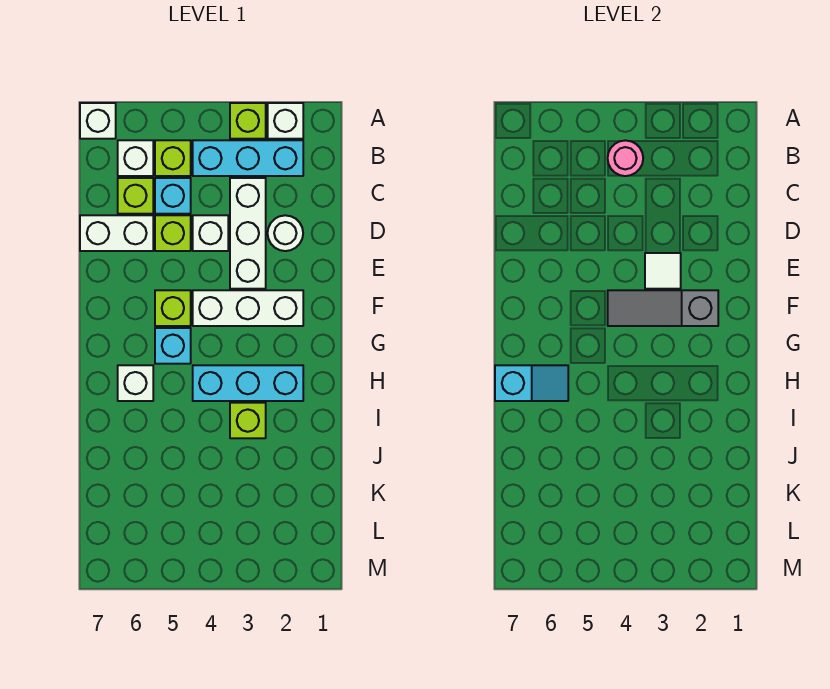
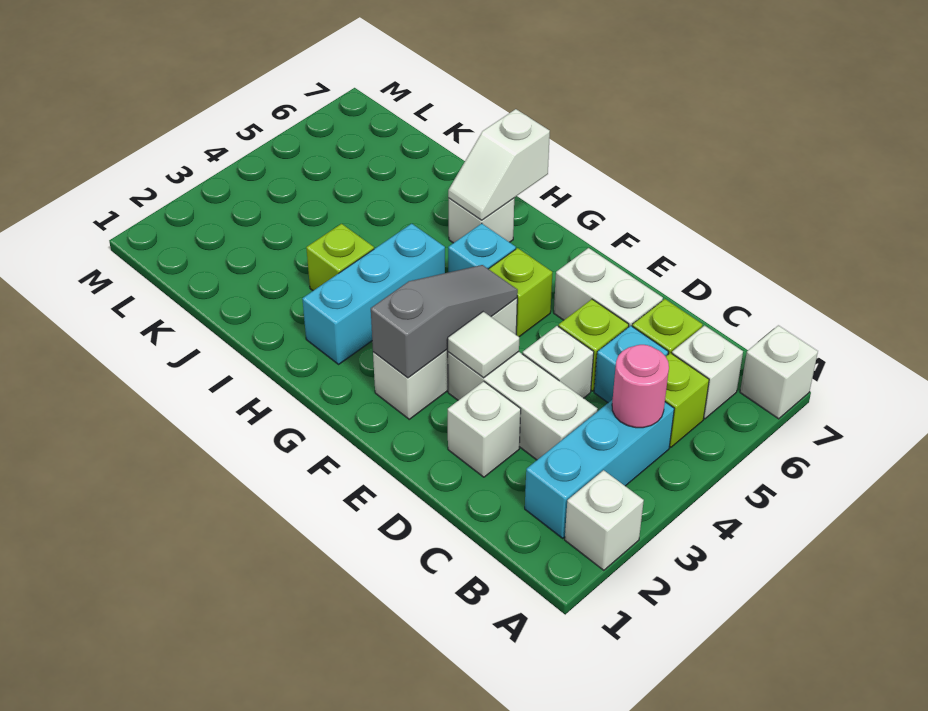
lime brick A3 level 1 -> none
white round brick D2 level 1 -> white brick D2 level 1
white brick D6:D7 level 1 -> white brick D6:E6 level 1
cyan slope H6:H7 level 2 top 7 -> white slope H6:H7 level 2 top 7

